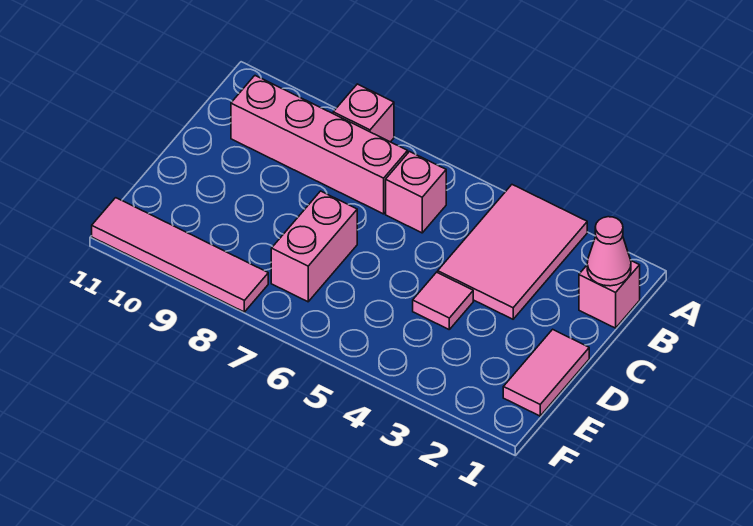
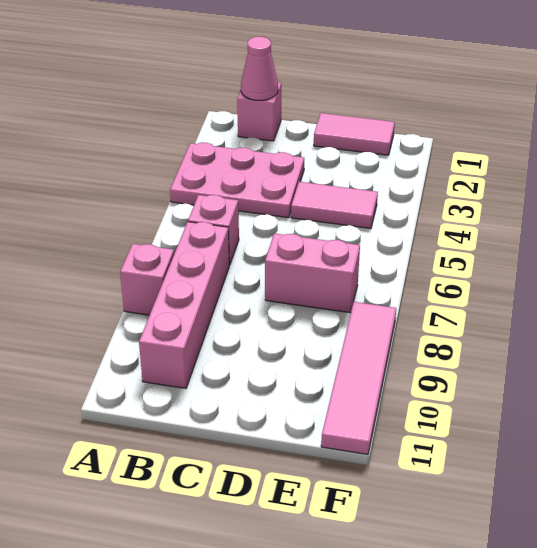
pink tile A3:C4 level 1 -> pink plate A3:C4 level 1
pink tile D4 level 1 -> pink tile D4:E4 level 1

